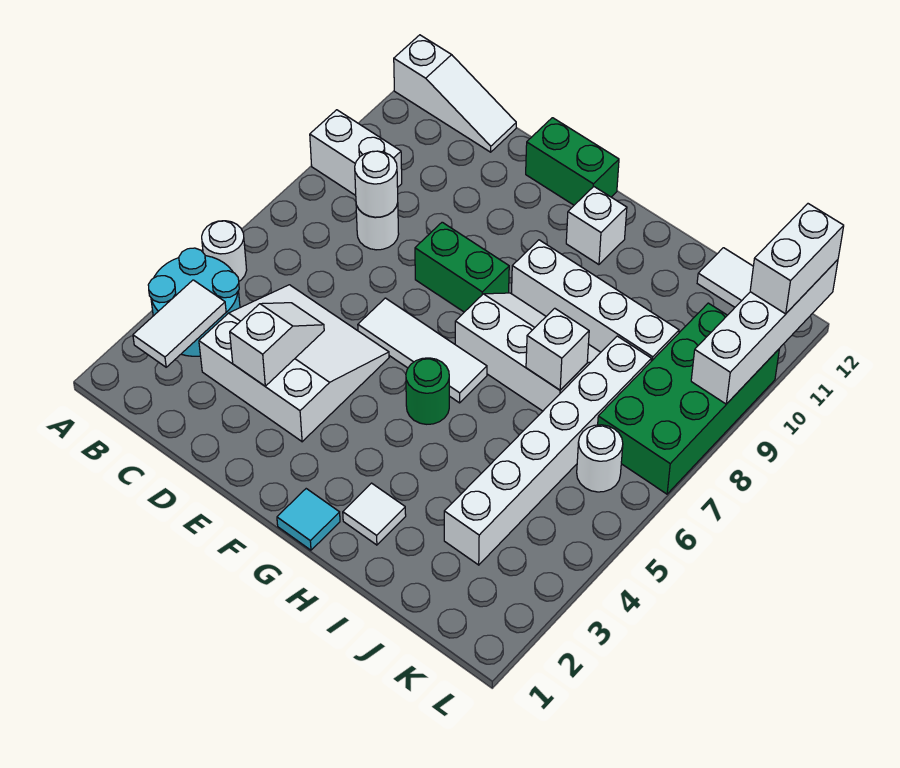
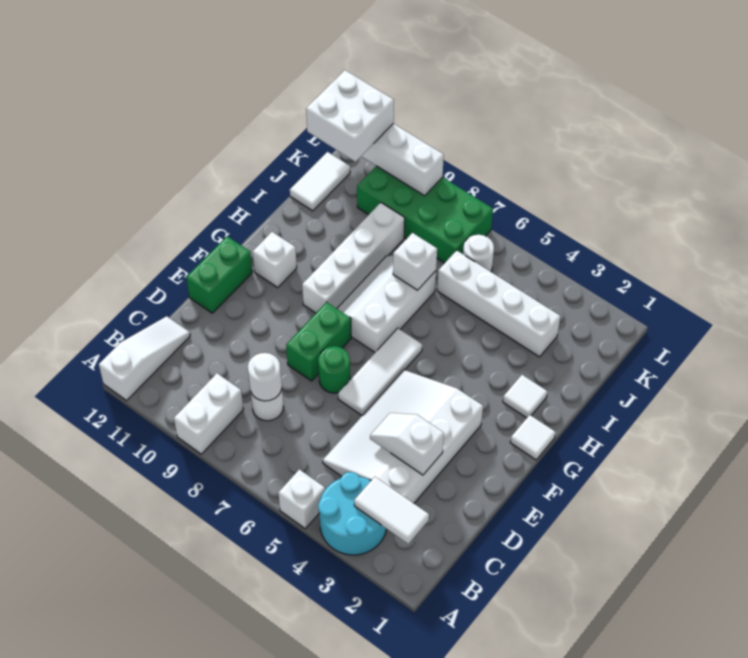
white round brick A5 level 1 -> white brick A5 level 1
white slope C3:E5 level 1 top 3 -> white slope C3:F5 level 1 top 3
cyan tile G1 level 1 -> white tile G1 level 1
green round brick G5 level 1 -> green round brick E7 level 1
white brick J3:J8 level 1 -> white brick J3:J6 level 1
white brick L11:L12 level 3 -> white brick K11:L12 level 3

